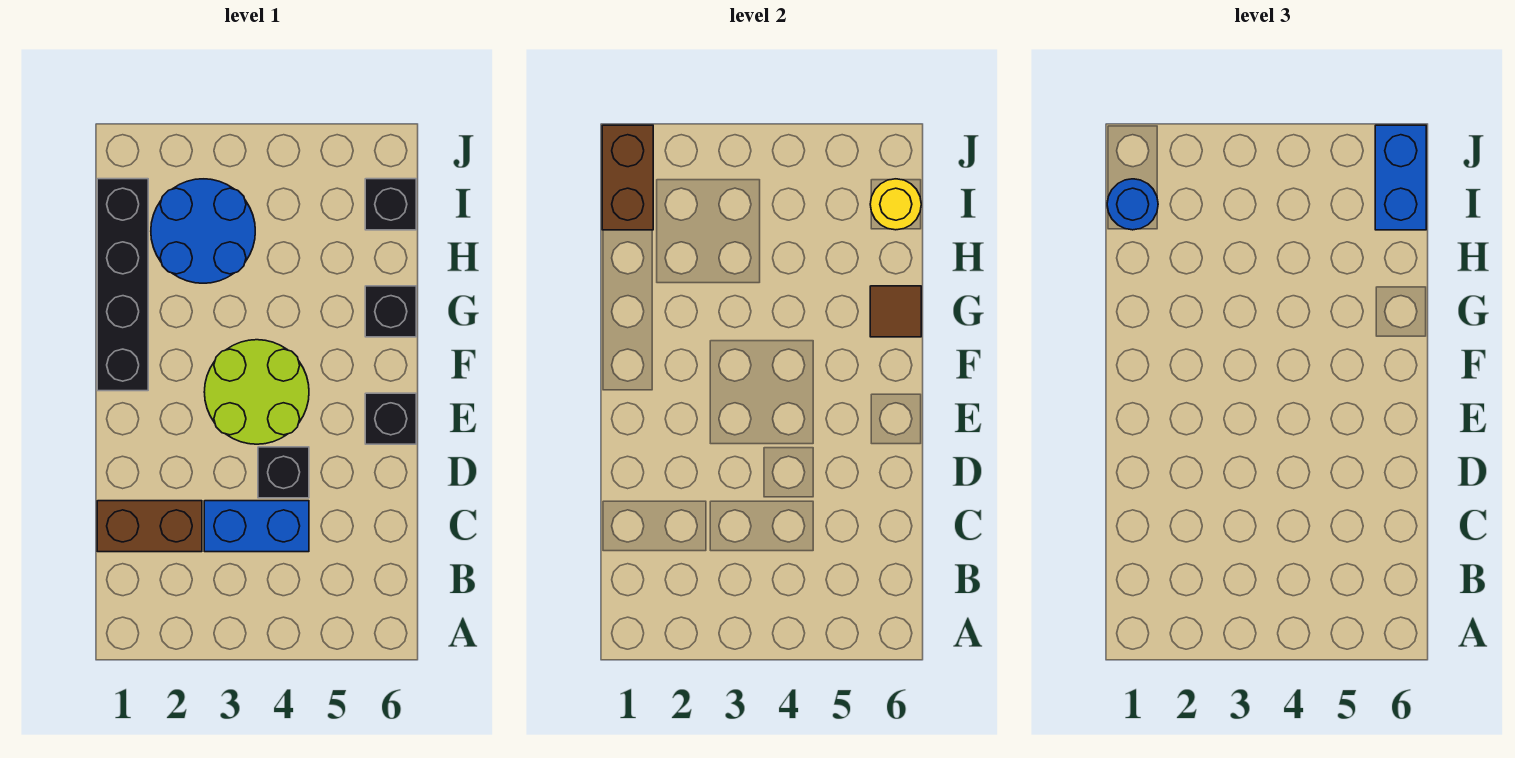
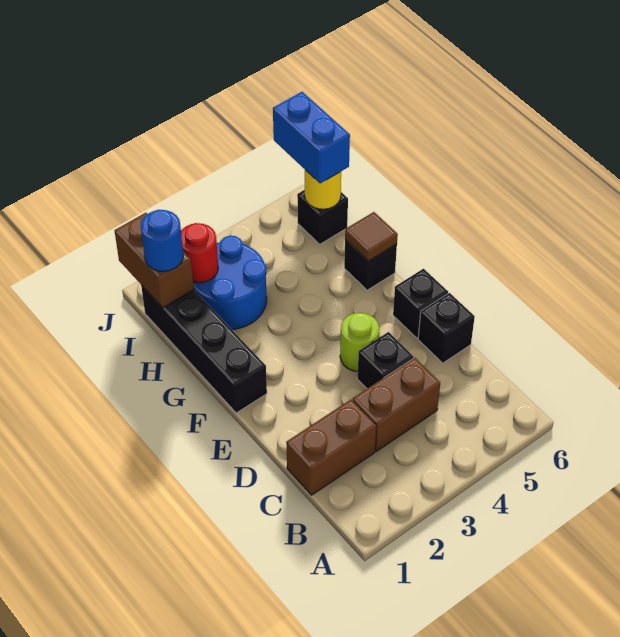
blue brick C3:C4 level 1 -> brown brick C3:C4 level 1
none -> black brick D6 level 1
lime round brick E3:F4 level 1 -> lime round brick E4 level 1
none -> red round brick I2 level 2

